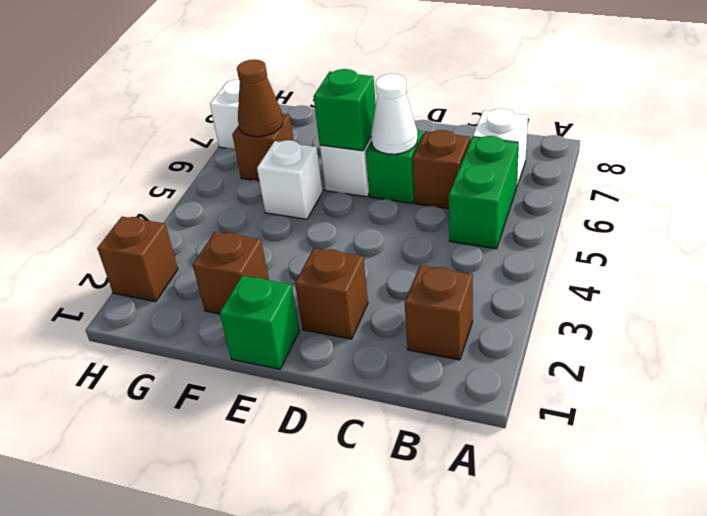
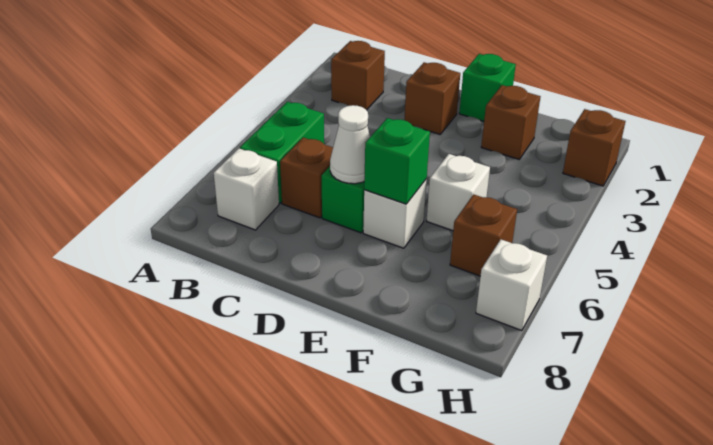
brown cone G6 level 2 -> none

